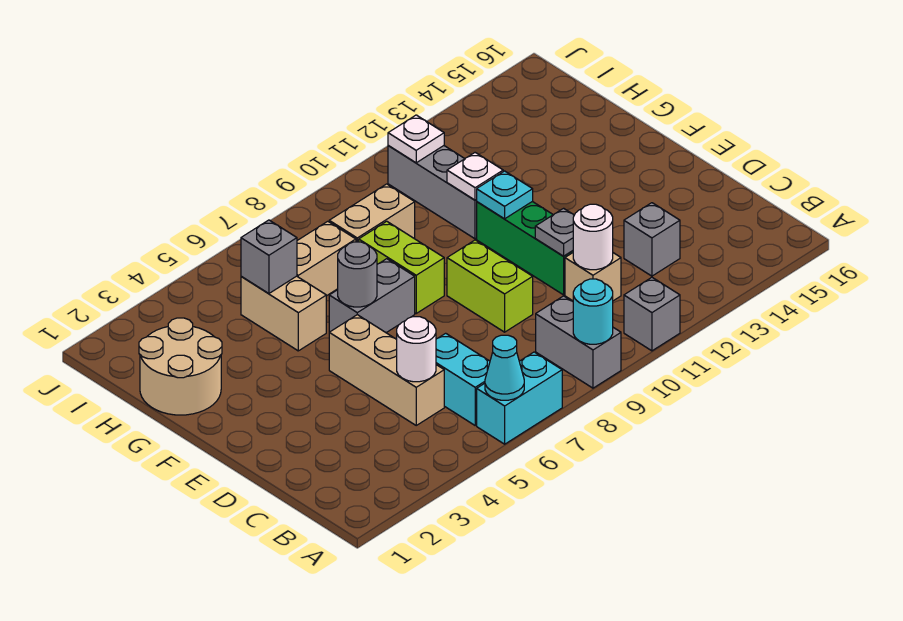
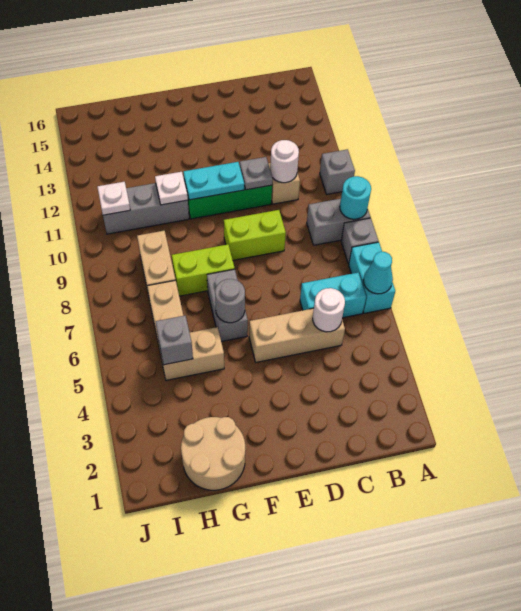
grey brick C13 level 1 -> grey brick A8 level 1
cyan plate F11 level 2 -> cyan plate E11:F11 level 2

